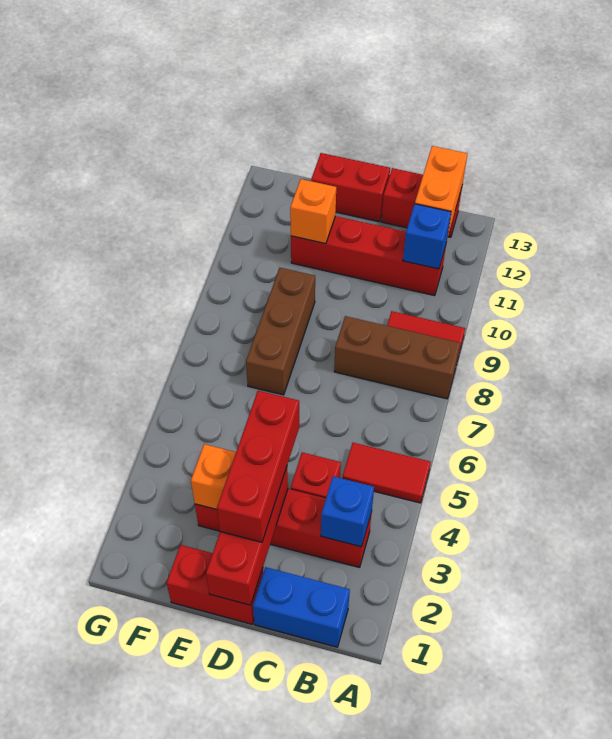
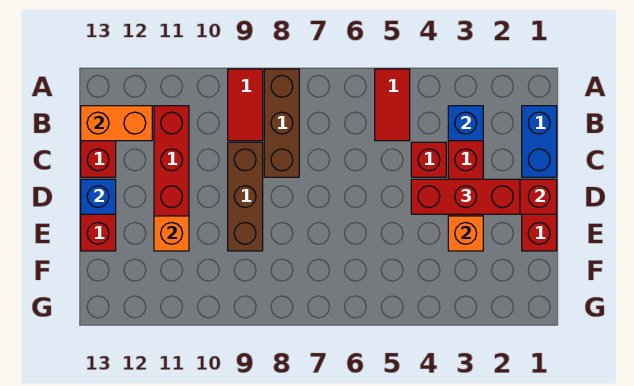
blue brick B11 level 2 -> blue brick D13 level 2
brown brick E7:E9 level 1 -> brown brick C9:E9 level 1

